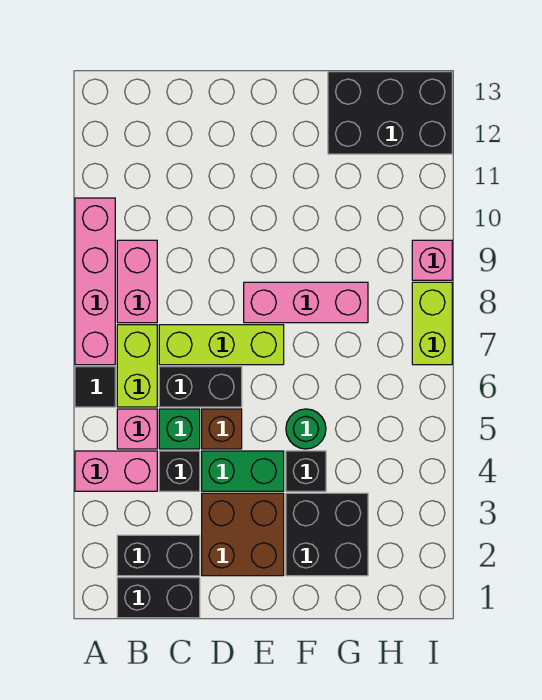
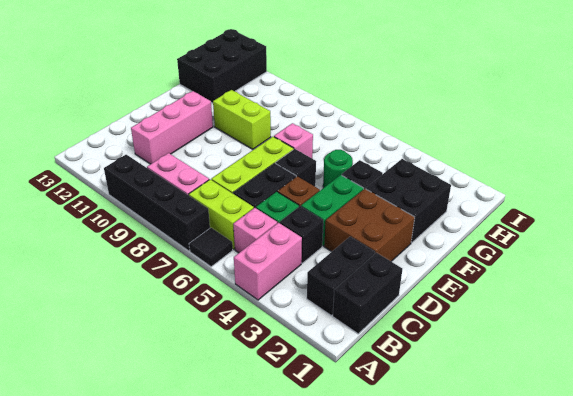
pink brick A7:A10 level 1 -> black brick A7:A10 level 1
none -> black brick E6 level 1
pink brick E8:G8 level 1 -> pink brick C11:E11 level 1
lime brick I7:I8 level 1 -> lime brick F9:F10 level 1
pink brick I9 level 1 -> pink brick F7 level 1

